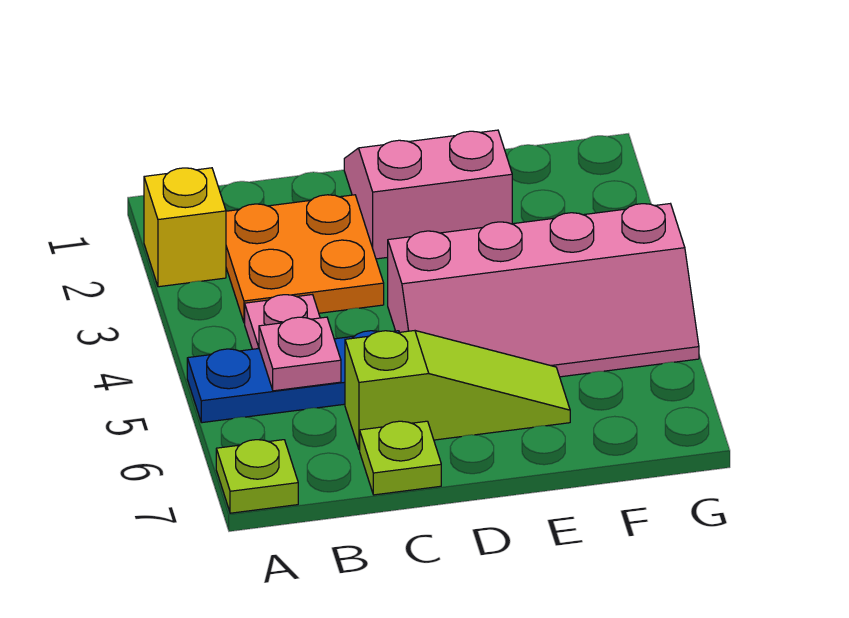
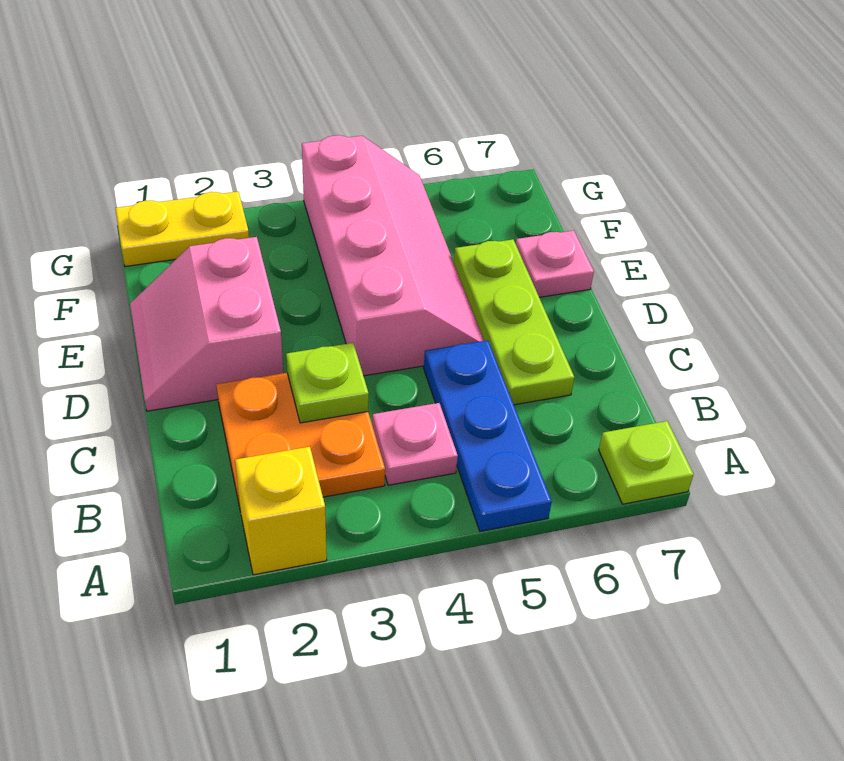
pink plate B5 level 2 -> pink plate E7 level 1
lime slope C6:E6 level 1 top C -> lime plate C6:E6 level 1
lime plate C7 level 1 -> lime plate C3 level 2
none -> yellow plate G1:G2 level 1

